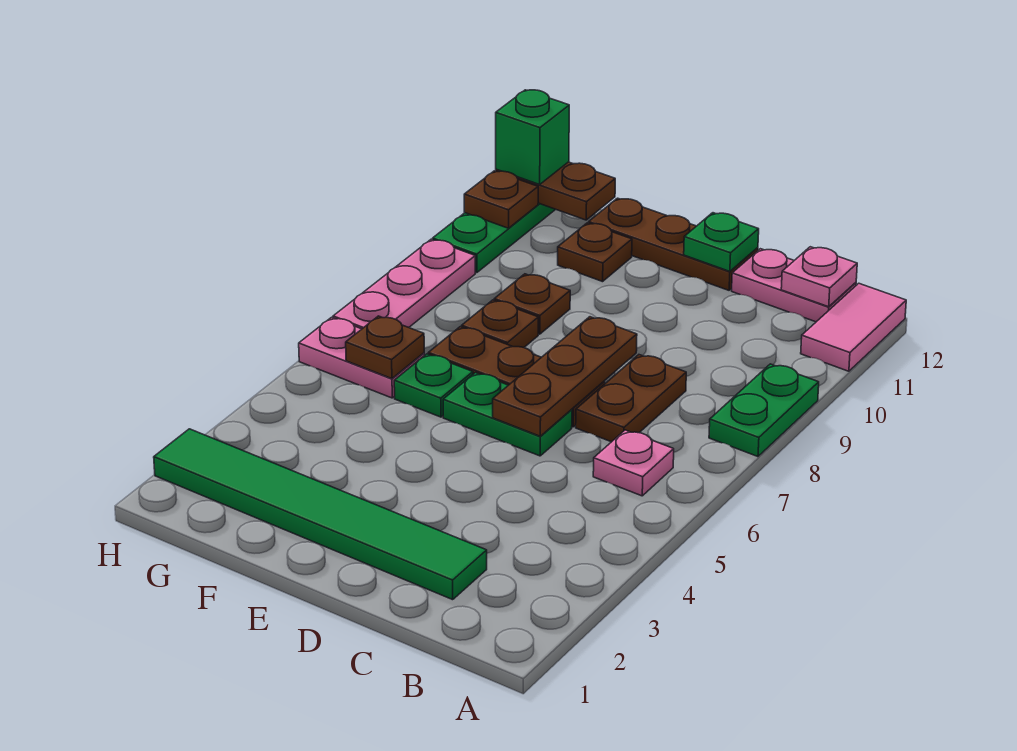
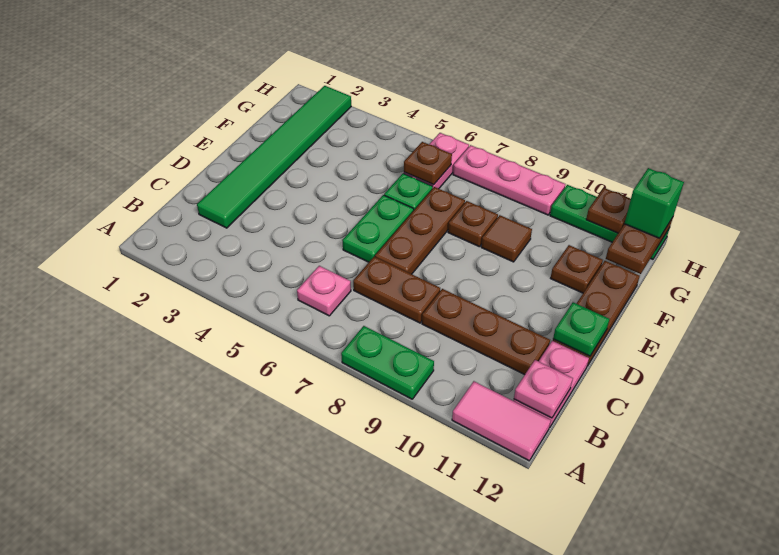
brown plate D6:D8 level 2 -> brown plate C9:C11 level 1
brown plate F9 level 1 -> brown tile F9 level 1

